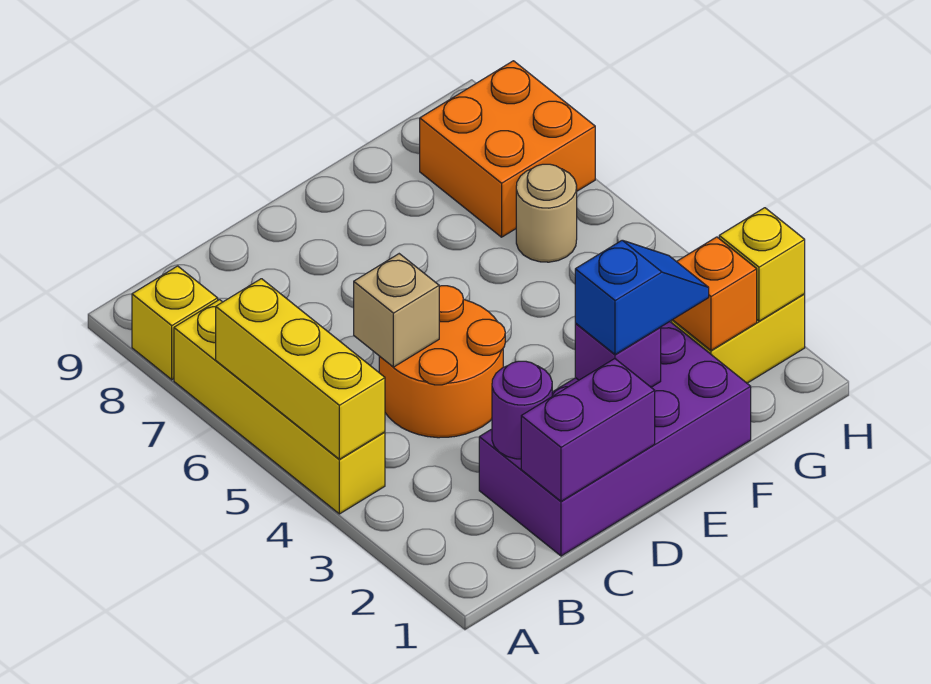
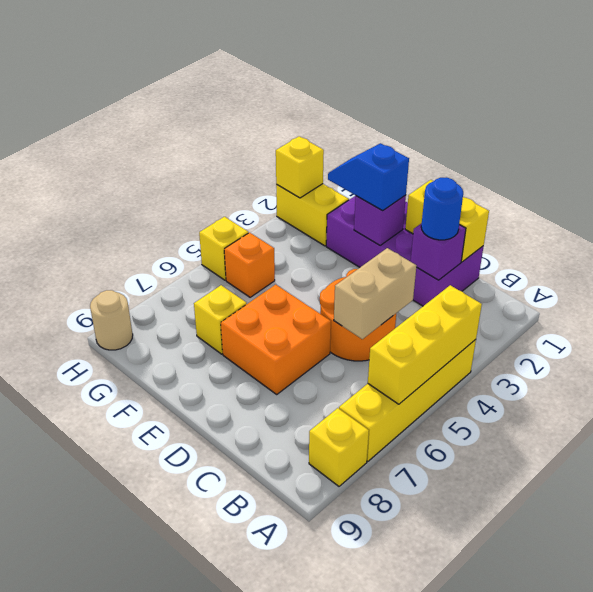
purple brick C1:D1 level 2 -> yellow brick C1:D1 level 2
purple round brick C2 level 2 -> purple brick C2 level 2
none -> blue round brick C2 level 3
tan brick C5 level 2 -> tan brick C4:C5 level 2
none -> yellow brick F7 level 1
orange brick G2 level 2 -> orange brick G5 level 1
tan round brick G6 level 1 -> tan round brick H9 level 1
orange brick G7:H8 level 1 -> orange brick D6:E7 level 1
none -> yellow brick H5 level 1

